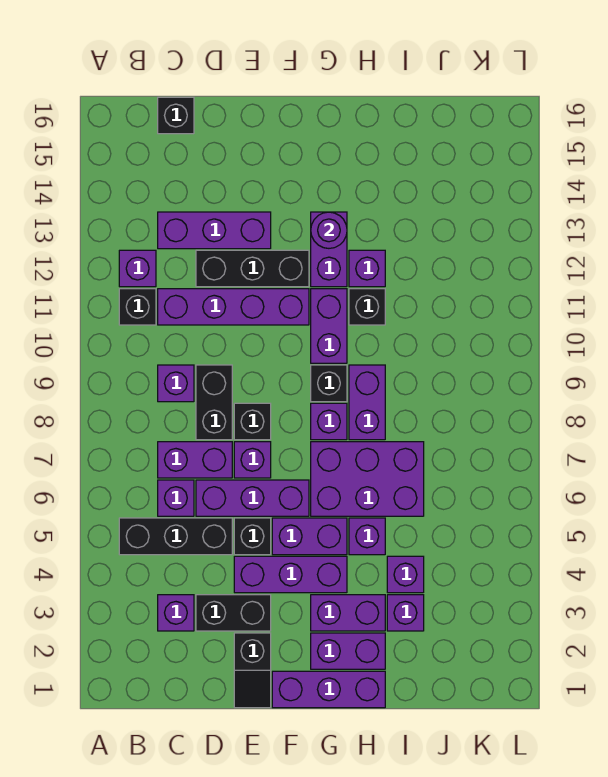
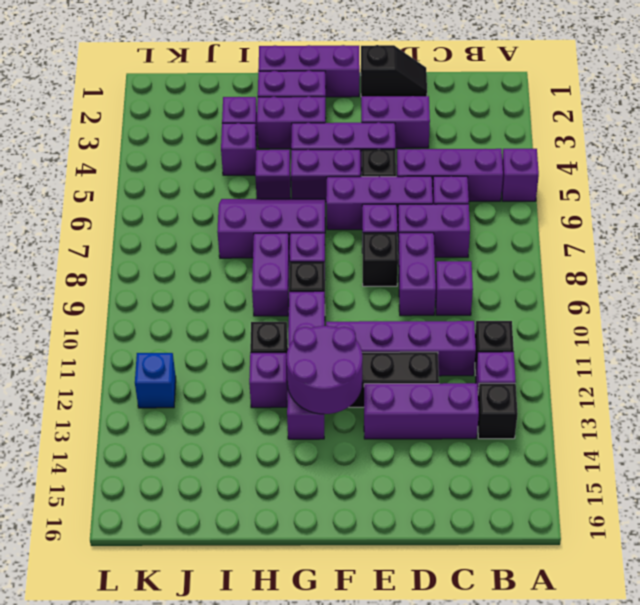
black brick B5:D5 level 1 -> purple brick B5:D5 level 1
purple brick C3 level 1 -> purple brick A5 level 1
black brick C16 level 1 -> black brick B13 level 1
black brick D3:E3 level 1 -> purple brick D3:E3 level 1
black brick D8:D9 level 1 -> purple brick D8:D9 level 1
black slope E1:E2 level 1 top 2 -> black slope D1:E1 level 1 top E
purple brick G6:I7 level 1 -> purple slope G6:I7 level 1 top 7
purple round brick G13 level 2 -> purple round brick F12:G13 level 2
none -> blue brick K12 level 1

